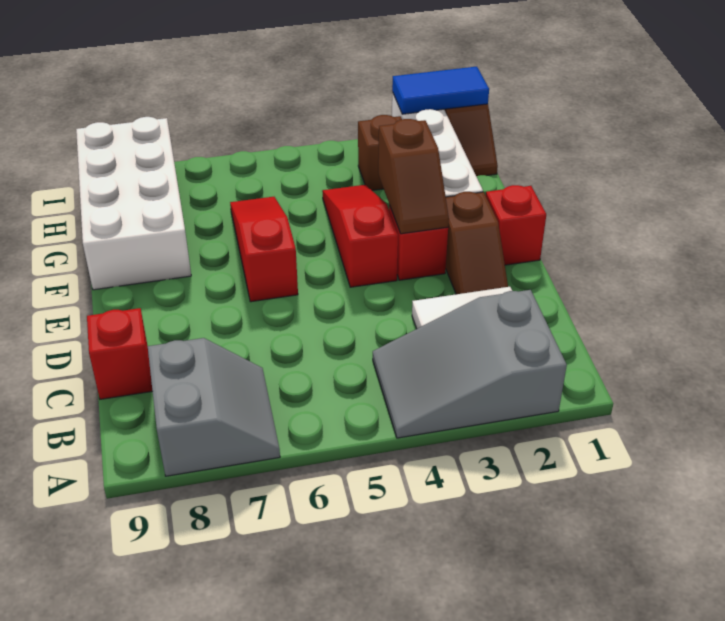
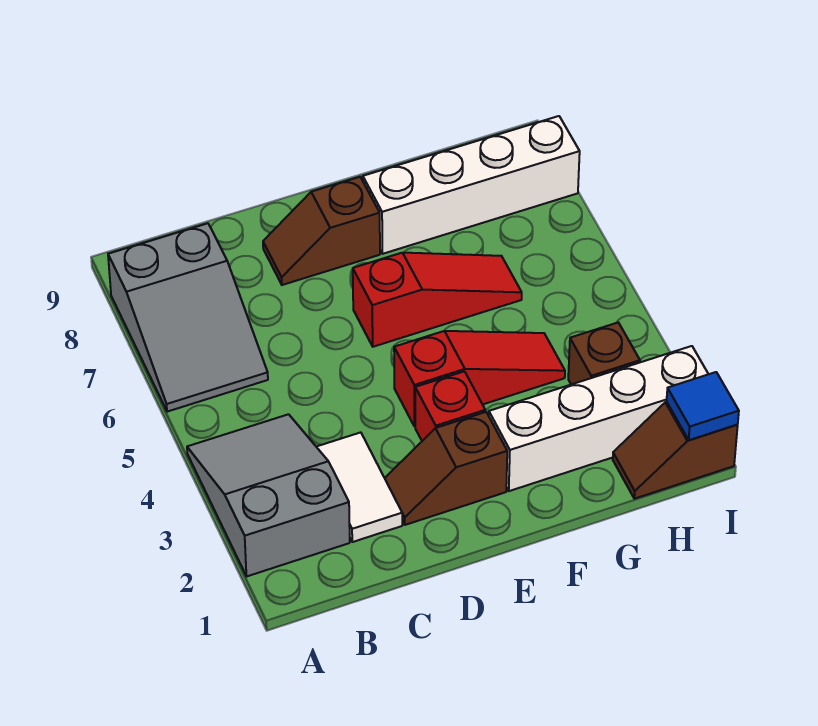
grey slope A7:B8 level 1 top 8 -> grey slope A6:B8 level 1 top 8
red brick C9 level 1 -> none
red brick E1 level 1 -> none
brown slope E3:F3 level 2 top F -> brown slope D8:E8 level 1 top E
white brick F8:I9 level 1 -> white brick F8:I8 level 1
blue tile I1:I2 level 2 -> blue tile I1 level 2

